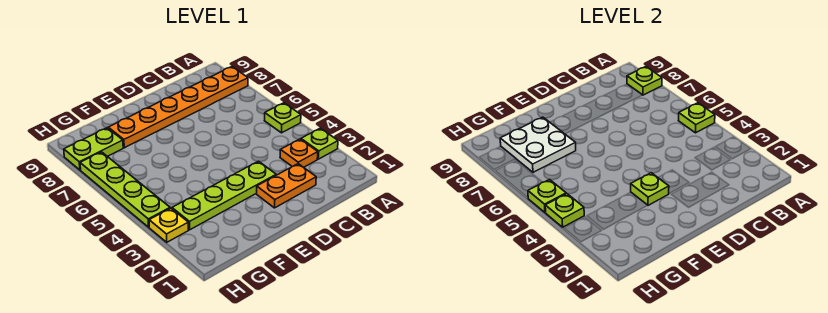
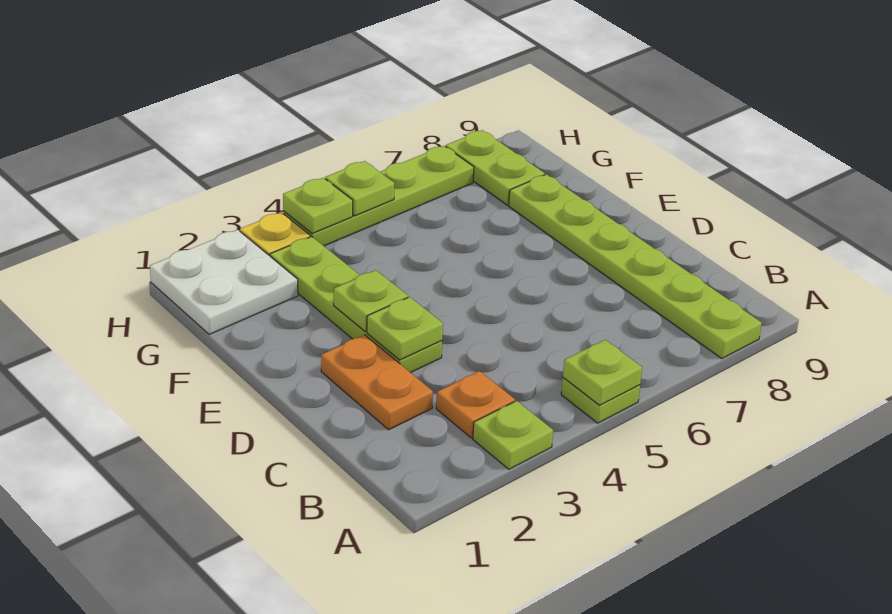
orange plate A8:F8 level 1 -> lime plate A8:F8 level 1
lime plate A8 level 2 -> lime plate D3 level 2
white plate F7:G8 level 2 -> white plate G1:H2 level 1

